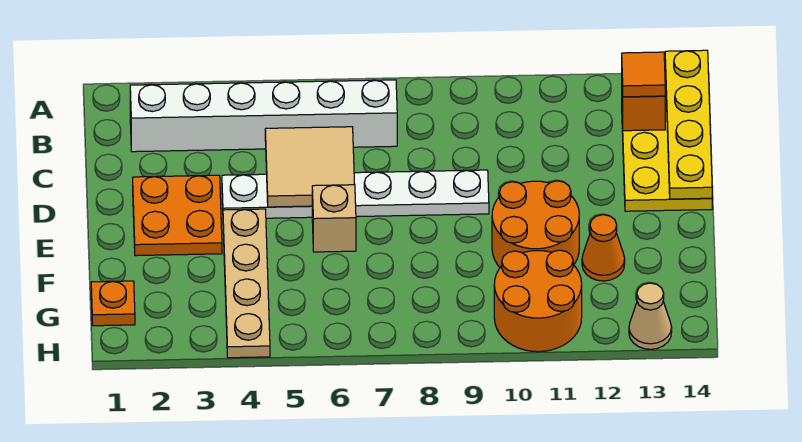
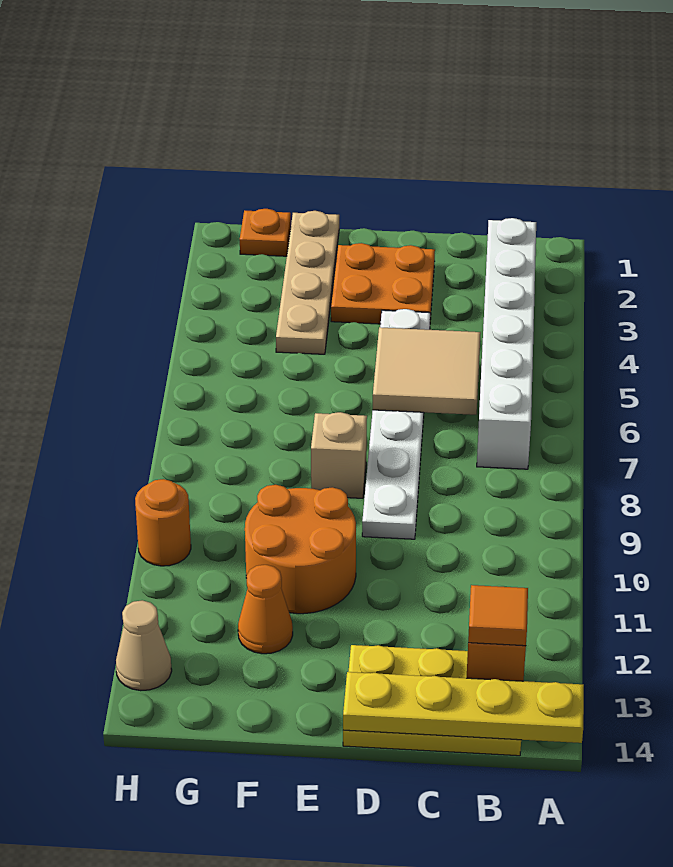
tan plate E4:H4 level 1 -> tan plate F1:F4 level 1
tan brick E6 level 1 -> tan brick E8 level 1
orange round brick G10:H11 level 1 -> orange round brick H10 level 1

